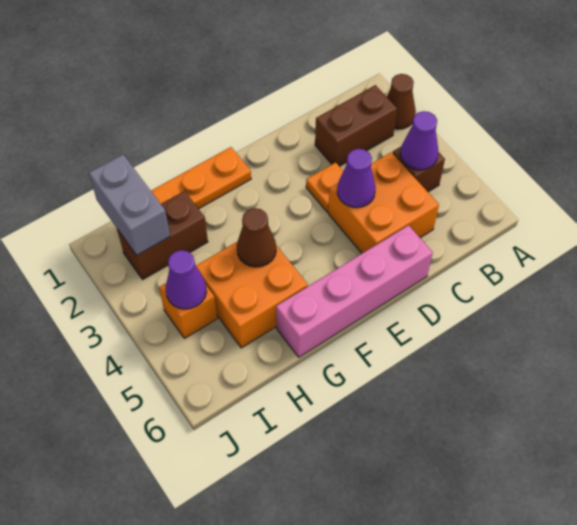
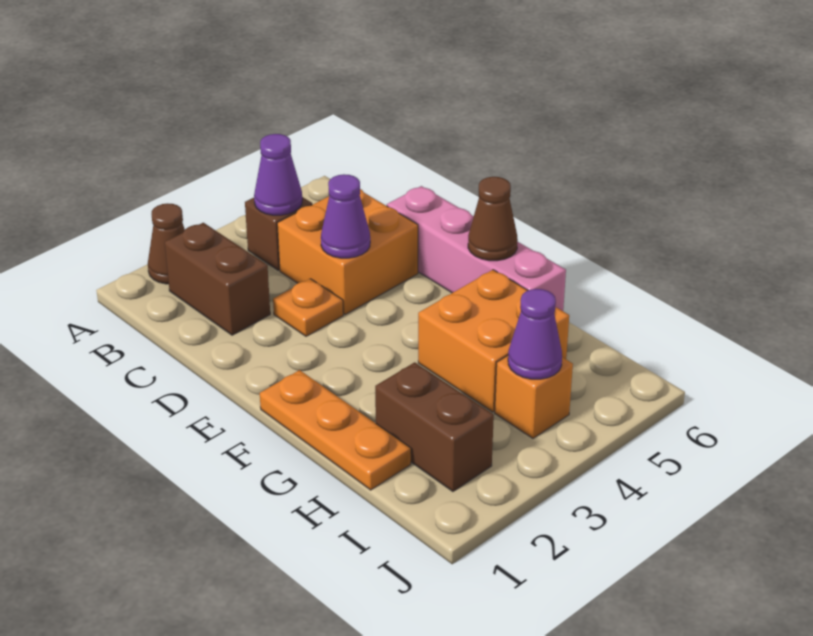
brown cone G4 level 2 -> brown cone F6 level 2
grey brick I1:I2 level 2 -> none

